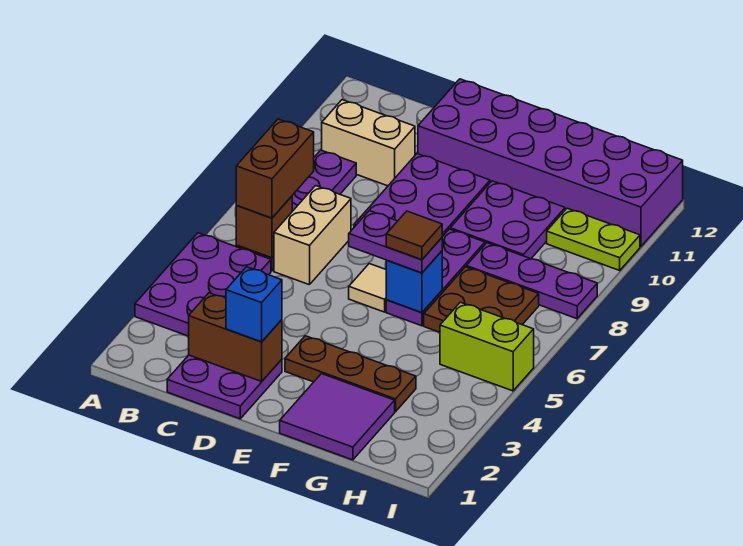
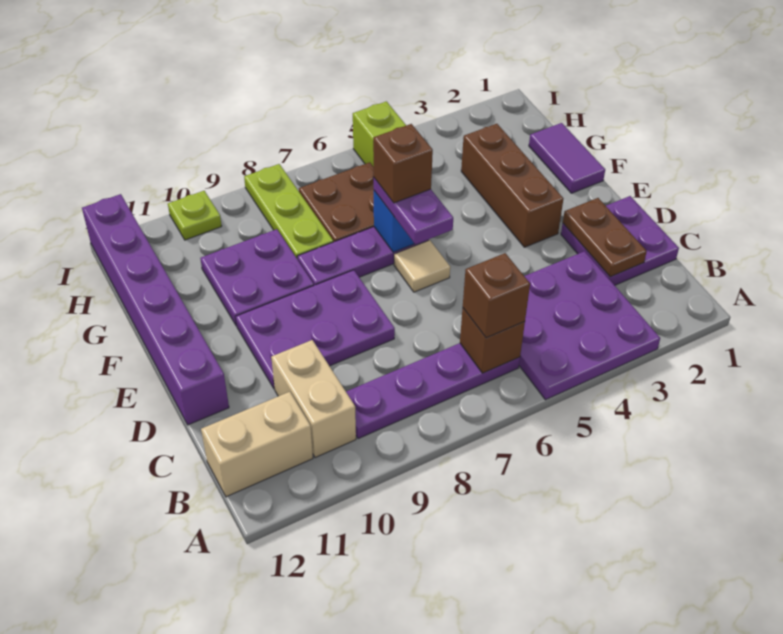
purple plate A3:B5 level 1 -> purple plate A3:C5 level 1
brown brick B6:B7 level 3 -> brown brick B6 level 3
brown brick C2:D2 level 2 -> brown plate C2:D2 level 2
tan brick C6:C7 level 1 -> tan brick B11:B12 level 1
blue brick D2 level 3 -> none
purple brick D11:I12 level 1 -> purple brick D12:I12 level 1
brown plate E3:G3 level 1 -> brown brick E3:G3 level 1
purple tile F1:G2 level 1 -> purple tile F1:G1 level 1
brown tile F6 level 4 -> brown brick F6 level 4
purple plate G8:I8 level 1 -> lime plate G8:I8 level 1
lime plate H10:I10 level 1 -> lime plate I10 level 1

